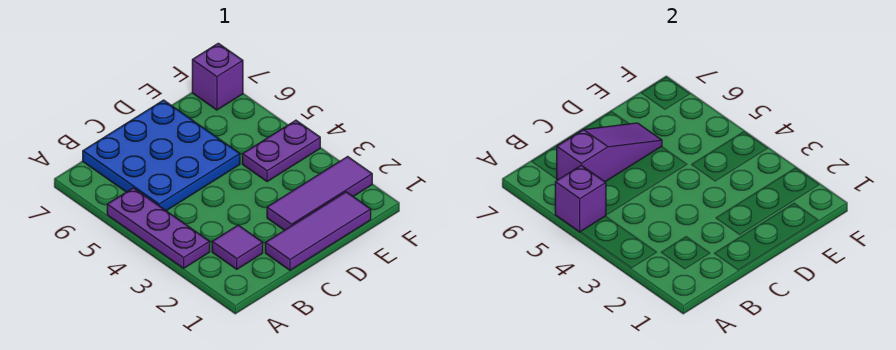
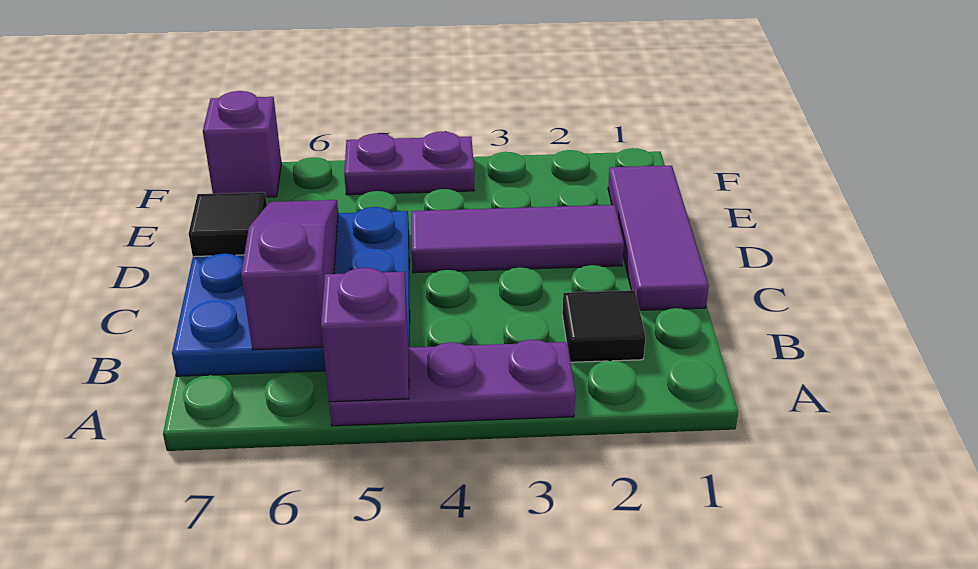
purple tile B2 level 1 -> black tile B2 level 1
purple tile D2:F2 level 1 -> purple tile D2:D4 level 1
none -> black tile D7 level 2
purple plate E4:F4 level 1 -> purple plate F4:F5 level 1

